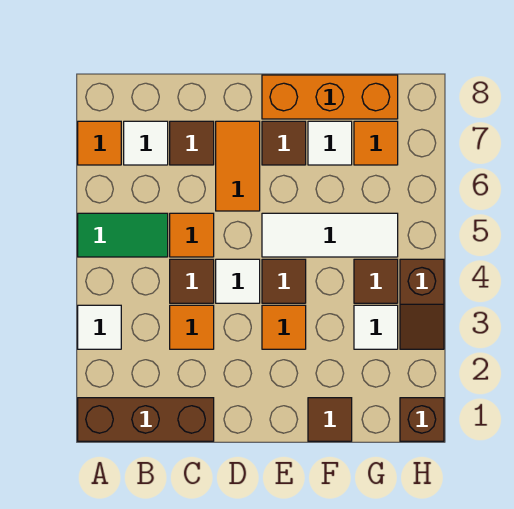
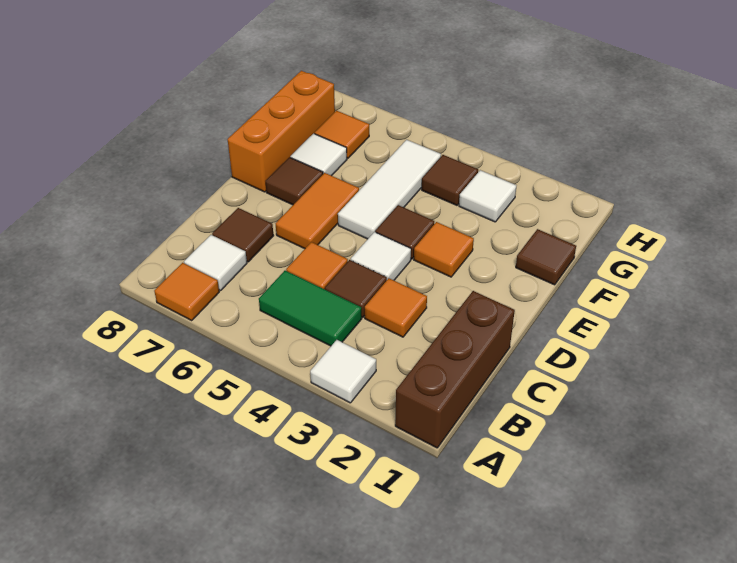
green tile A5:B5 level 1 -> green tile B4:B5 level 1
orange tile D6:D7 level 1 -> orange tile D6:E6 level 1
brown brick H1 level 1 -> none
brown slope H3:H4 level 1 top 4 -> none

